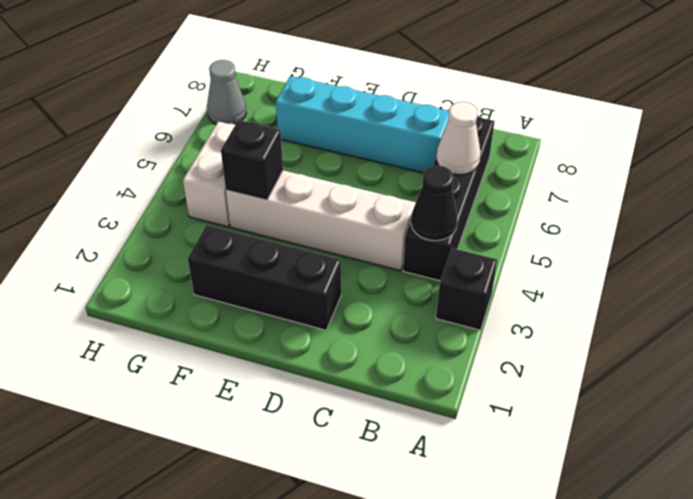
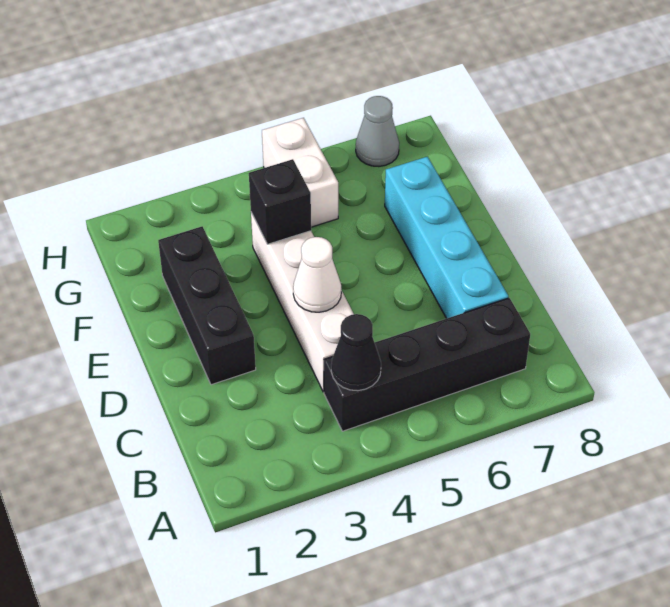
black brick A3 level 1 -> none
white cone B6 level 2 -> white cone D4 level 2
white brick G4:G5 level 1 -> white brick G5:H5 level 1

